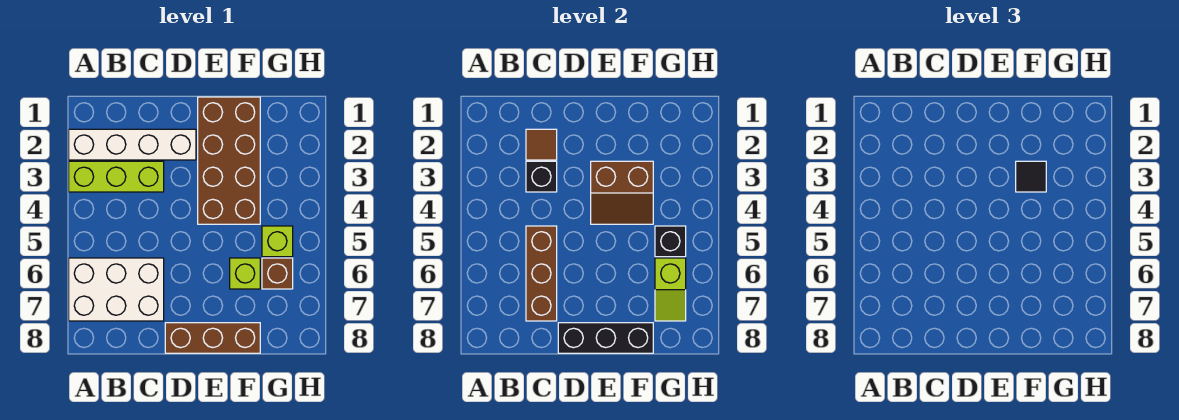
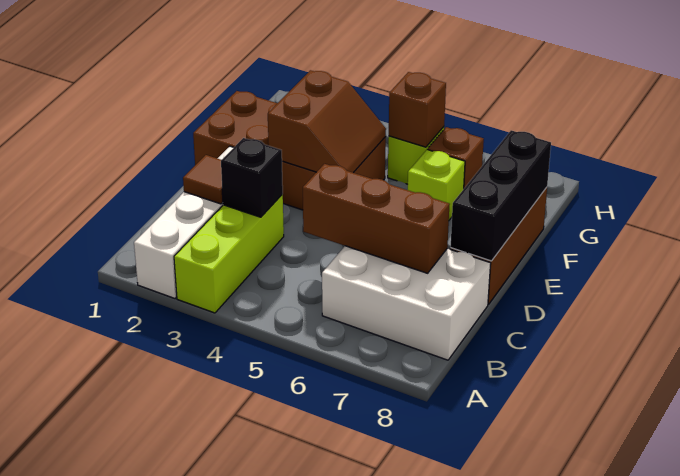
white brick A6:C7 level 1 -> white brick B6:C8 level 1
black tile F3 level 3 -> none
black brick G5 level 2 -> brown brick G5 level 2
lime slope G6:G7 level 2 top 6 -> none

